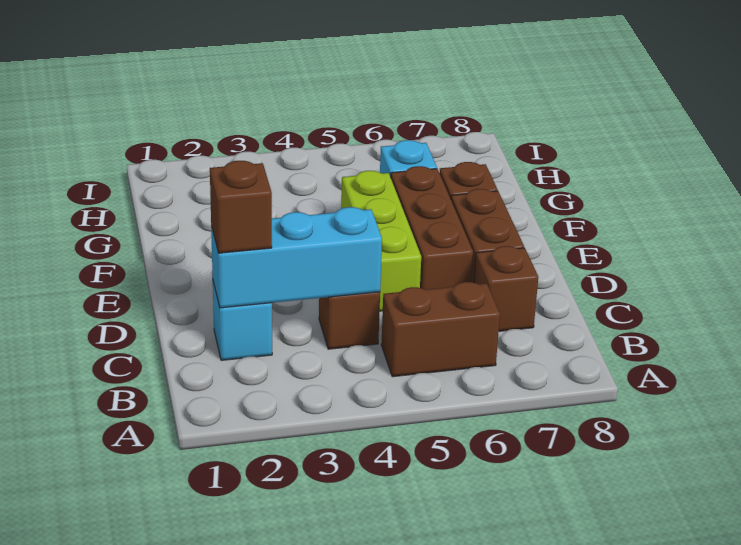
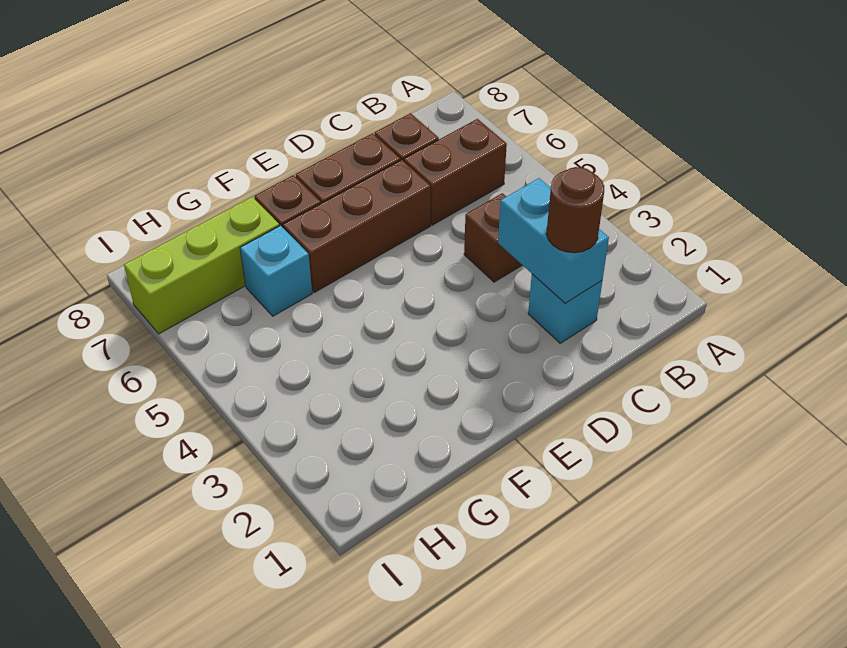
brown brick B5:B6 level 1 -> brown brick B6:C6 level 1
cyan brick C2:C4 level 2 -> cyan brick C2:C3 level 2
brown brick C2 level 3 -> brown round brick C2 level 3
lime brick D5:F5 level 1 -> lime brick G7:I7 level 1

